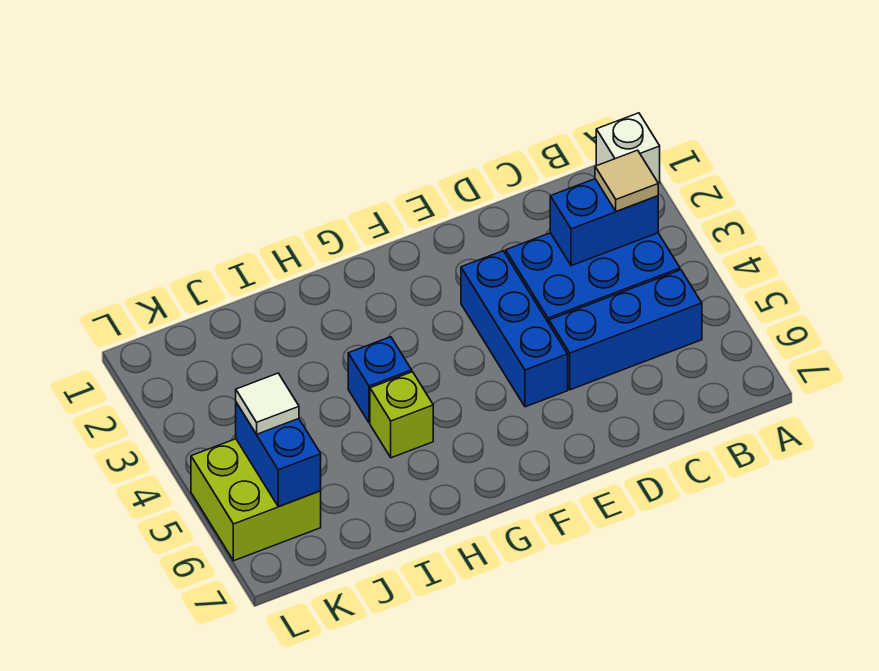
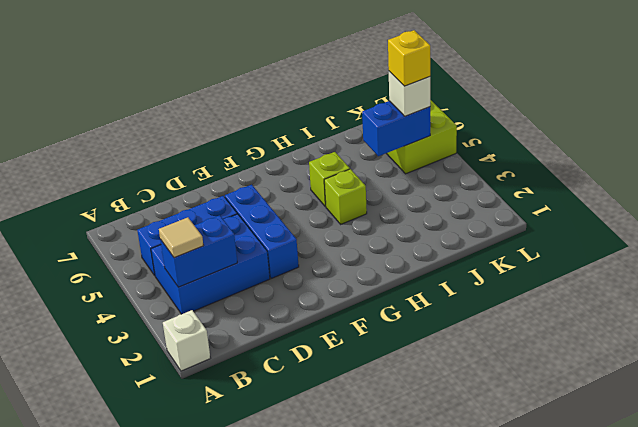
blue brick H4 level 1 -> lime brick H4 level 1
blue brick K5:K6 level 2 -> blue brick J5:K5 level 2
white tile K5 level 3 -> white brick K5 level 3
none -> yellow brick K5 level 4

